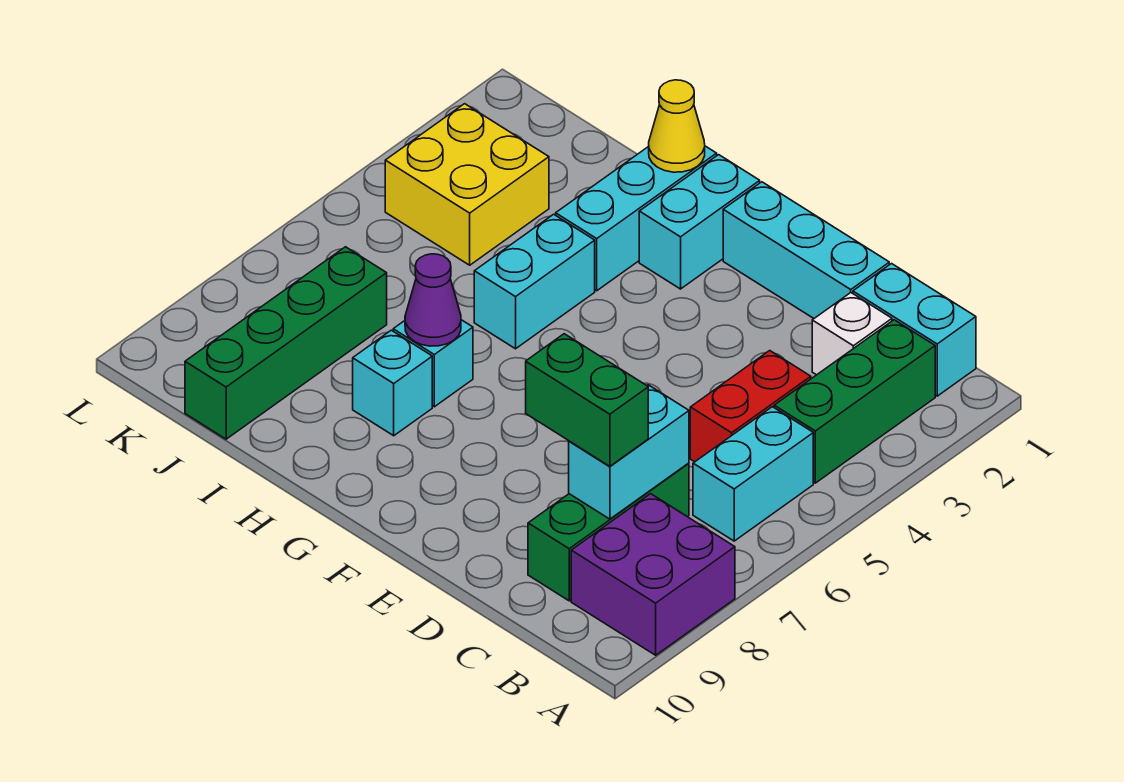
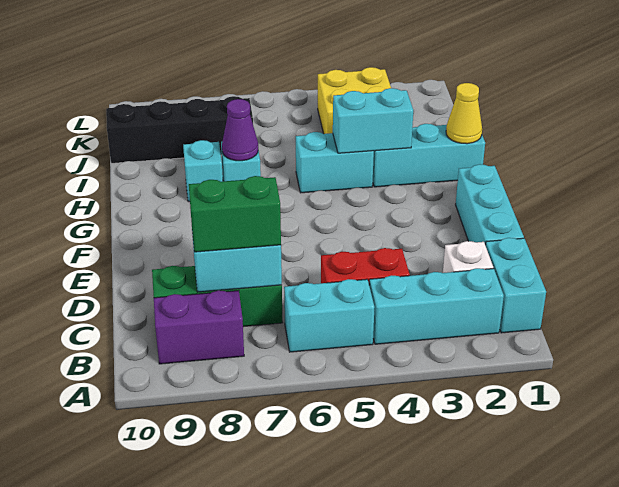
purple brick A8:B9 level 1 -> purple brick B8:B9 level 1
green brick B2:B4 level 1 -> cyan brick B2:B4 level 1
green brick C8:D8 level 3 -> green brick C7:C8 level 3
cyan brick G1:G2 level 1 -> cyan brick H3:H4 level 2
green brick J7:J10 level 1 -> black brick J7:J10 level 1

